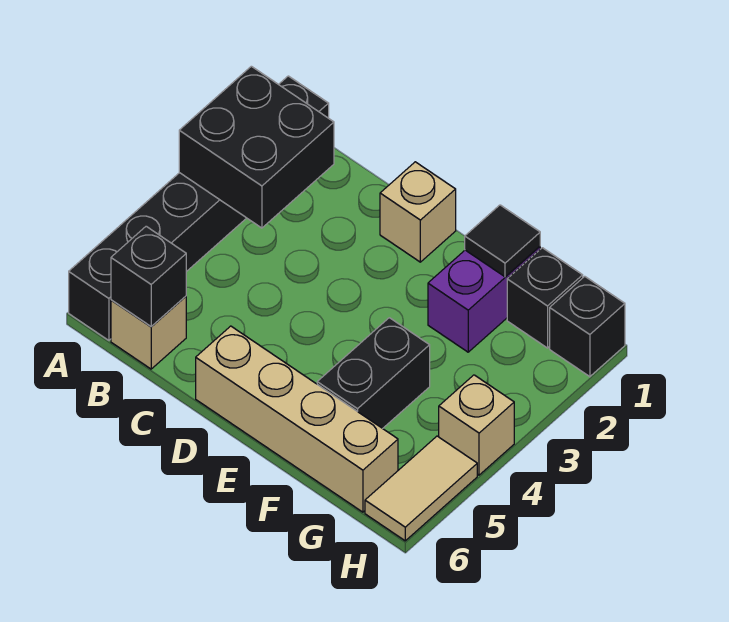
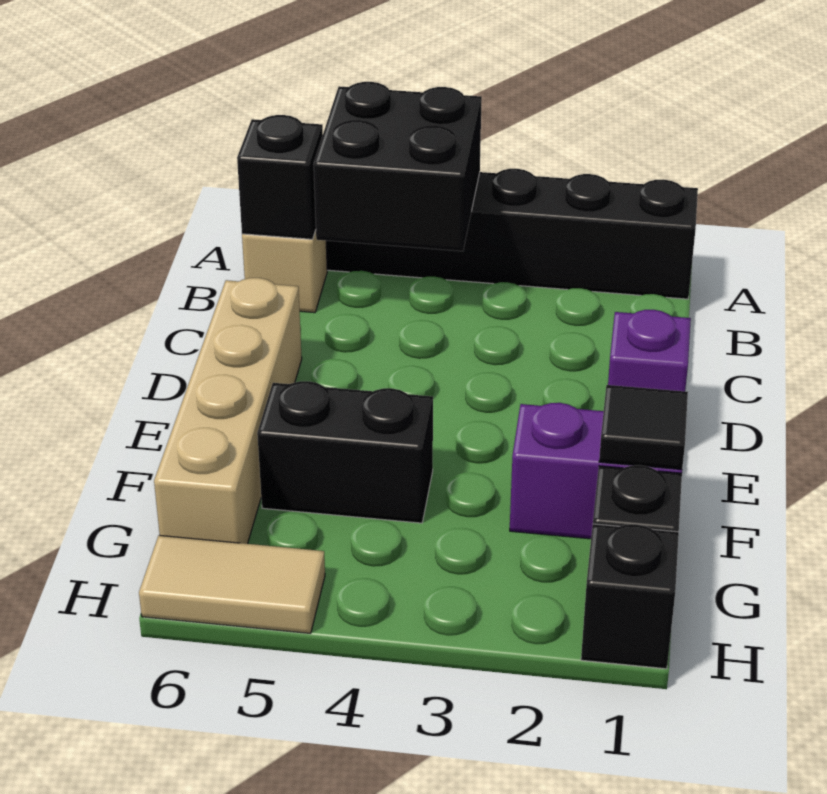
black brick A2:B3 level 2 -> black brick A4:B5 level 2
tan brick D1 level 1 -> purple brick D1 level 1
tan brick H4 level 1 -> none

